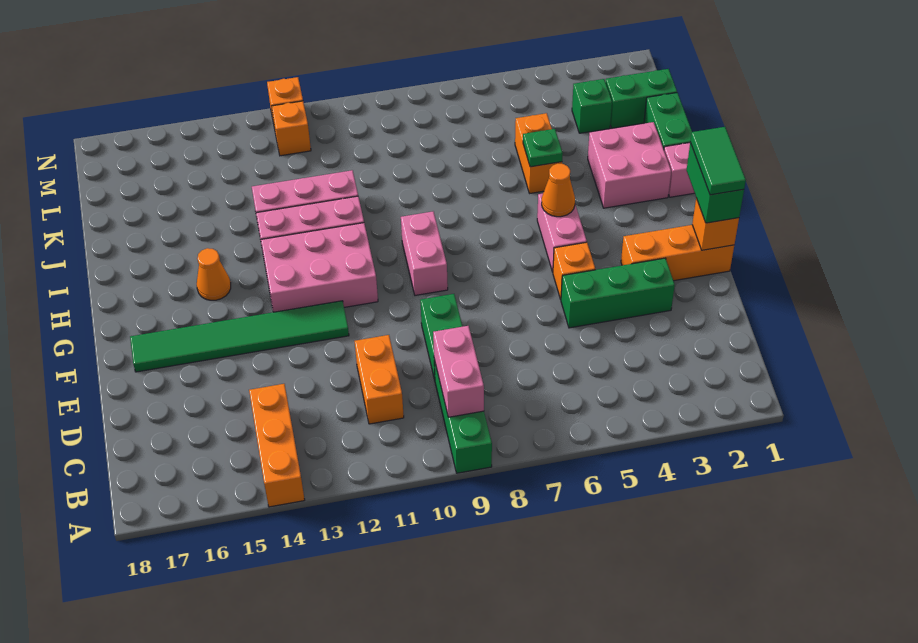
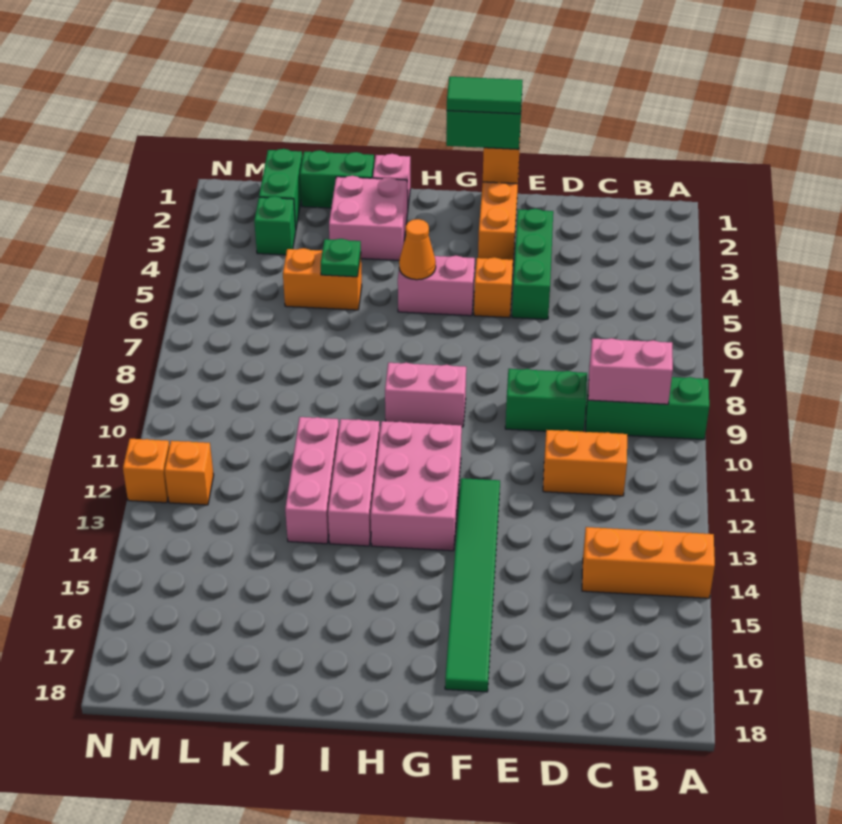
orange cone H15 level 1 -> none

